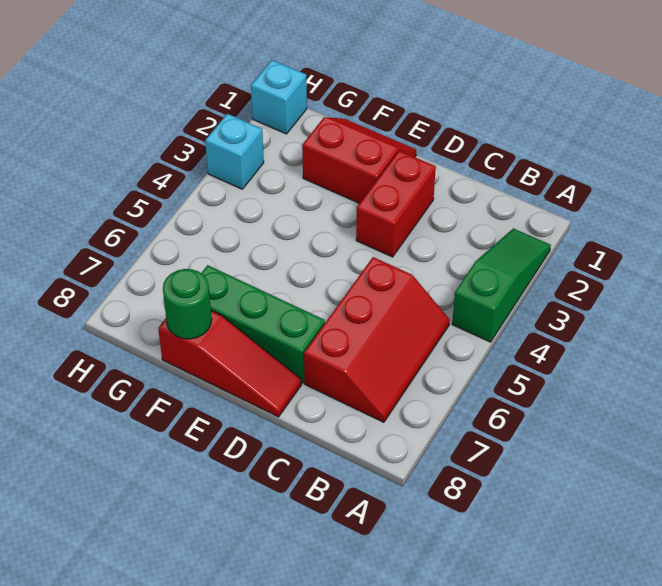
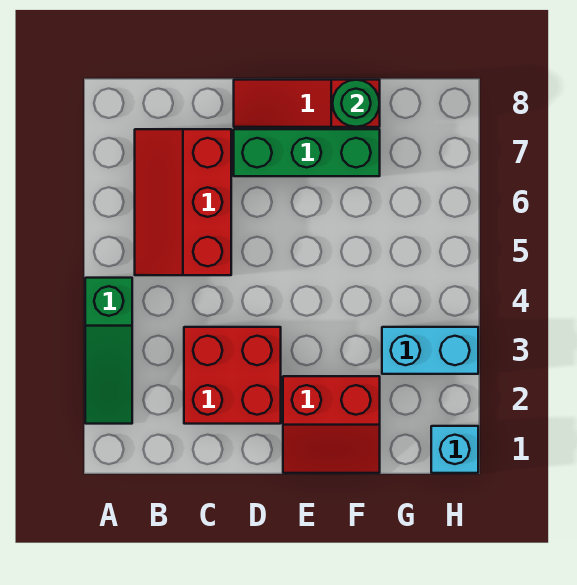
red brick D2:D3 level 1 -> red brick C2:D3 level 1
cyan brick H3 level 1 -> cyan brick G3:H3 level 1

